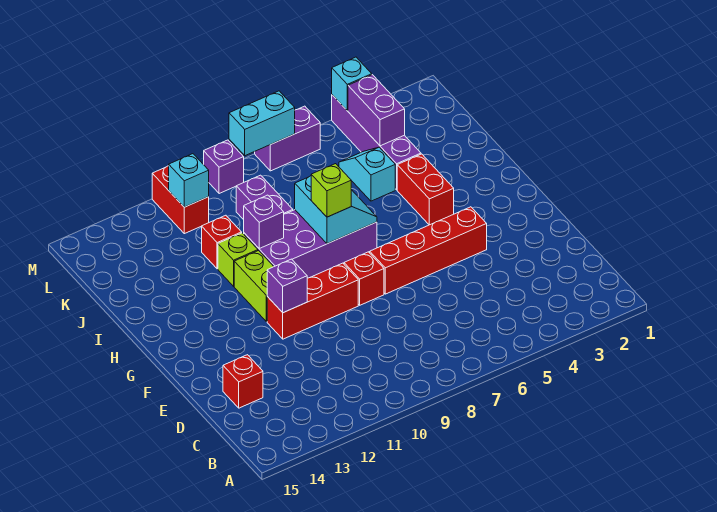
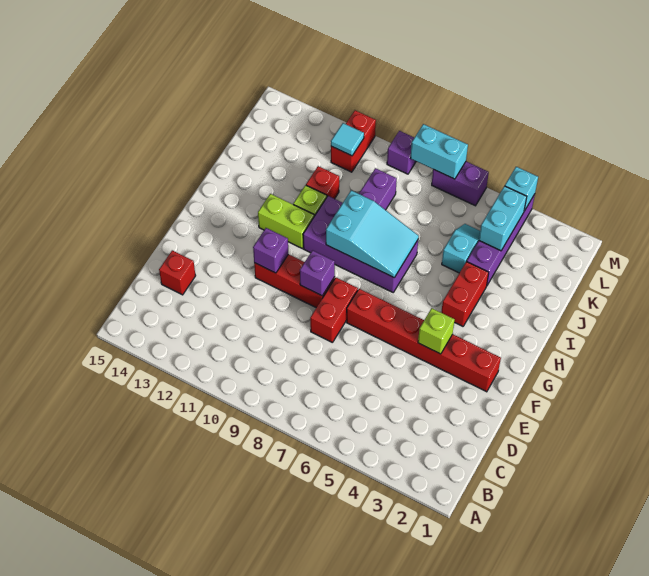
red brick F4:F7 level 1 -> red brick F2:F7 level 1
red brick F8 level 1 -> red brick E8:F8 level 1
lime brick G11:H11 level 1 -> lime brick H11:H12 level 1
cyan slope H7:I8 level 2 top 8 -> cyan slope H7:I9 level 2 top 9
lime brick H8 level 3 -> lime brick F4 level 2
purple brick I10 level 2 -> purple brick F9 level 2
purple brick K4:L4 level 2 -> cyan brick K4:L4 level 2
cyan brick L11 level 2 -> cyan tile L11 level 2

